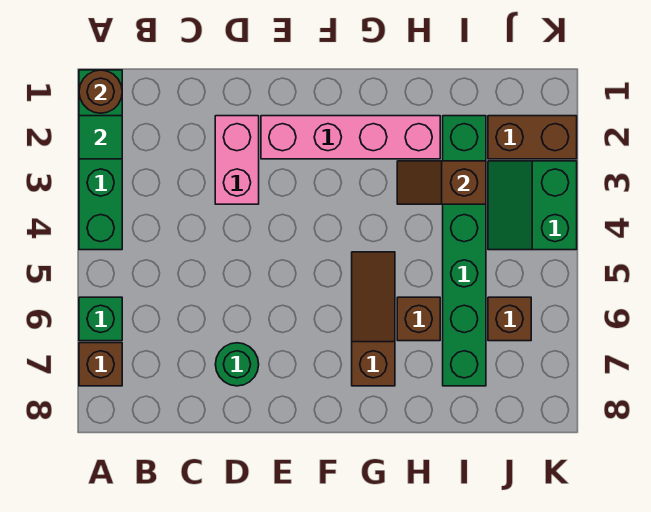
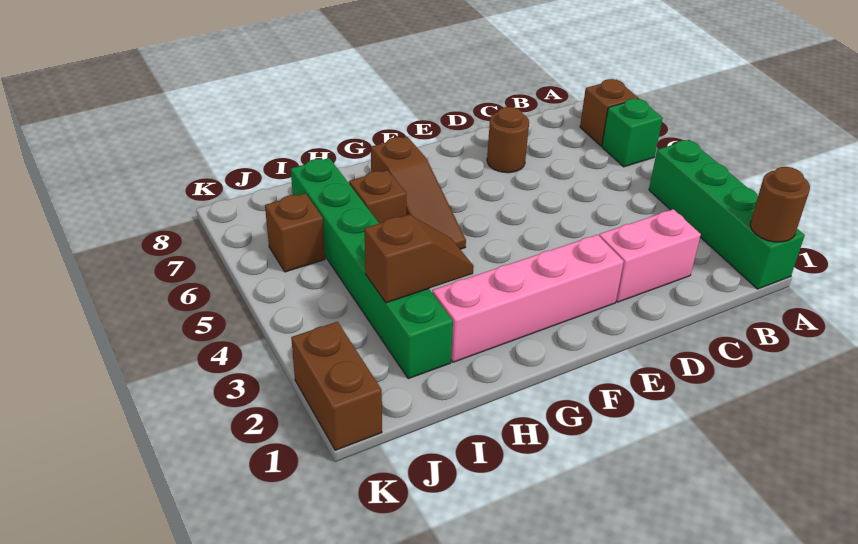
green tile A2 level 2 -> none
pink brick D2:D3 level 1 -> pink brick C2:D2 level 1
green round brick D7 level 1 -> brown round brick D7 level 1
brown brick J2:K2 level 1 -> brown brick K1:K2 level 1
green slope J3:K4 level 1 top K -> none

